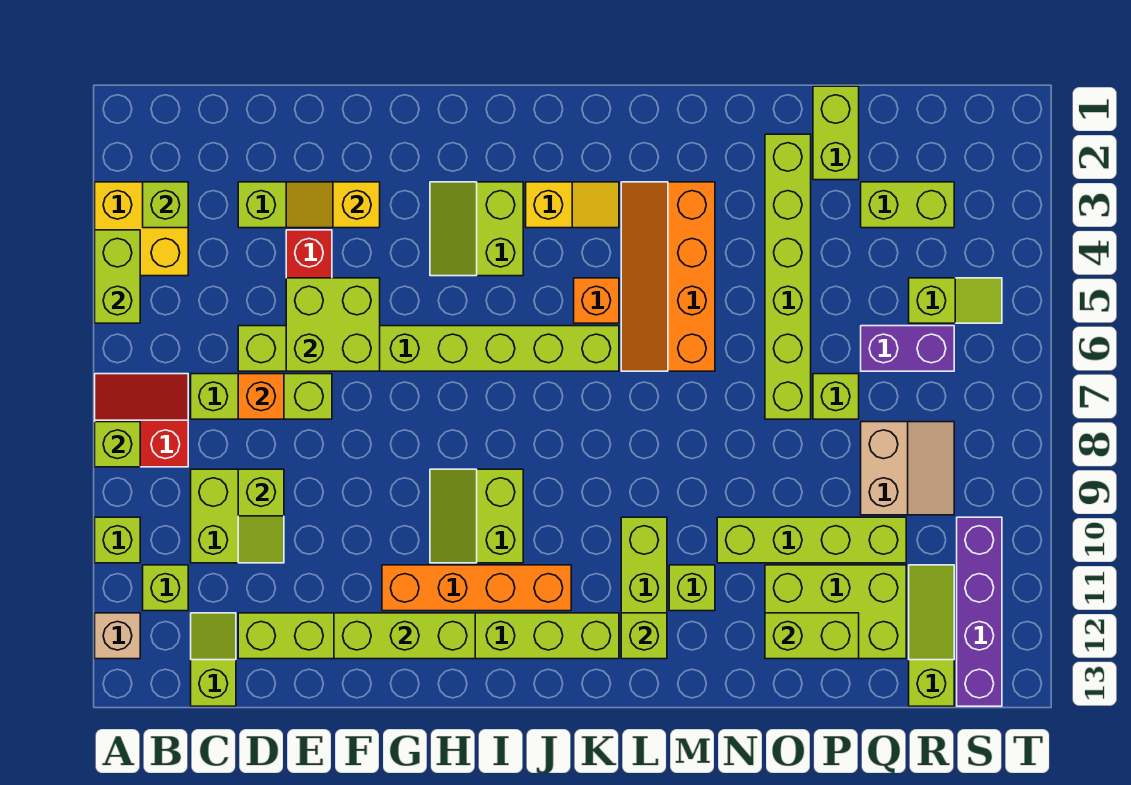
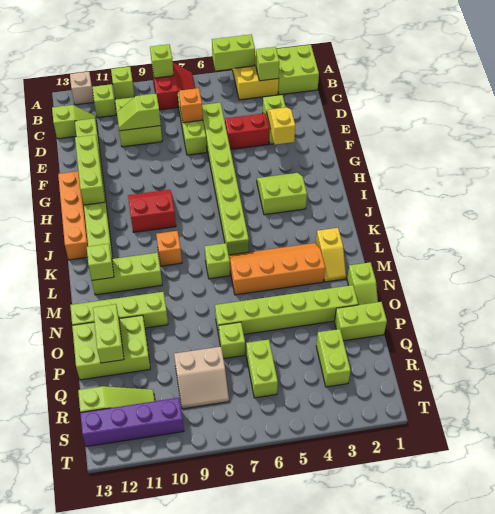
lime brick E5:F6 level 2 -> lime brick A1:B2 level 1
orange brick G11:J11 level 1 -> orange brick G13:J13 level 1
lime slope H9:I10 level 1 top I -> red slope H9:I10 level 1 top I
yellow slope J3:K3 level 1 top J -> yellow slope L2:M2 level 1 top L
orange brick K5 level 1 -> orange brick K9 level 1
lime brick M11 level 1 -> lime brick L7 level 1
lime brick N10:Q10 level 1 -> lime brick N10:N13 level 1
lime brick O11:Q12 level 1 -> lime brick O11:P13 level 1
purple brick Q6:R6 level 1 -> lime brick Q6:R6 level 1
lime slope R5:S5 level 1 top R -> lime slope N1:O1 level 1 top N

